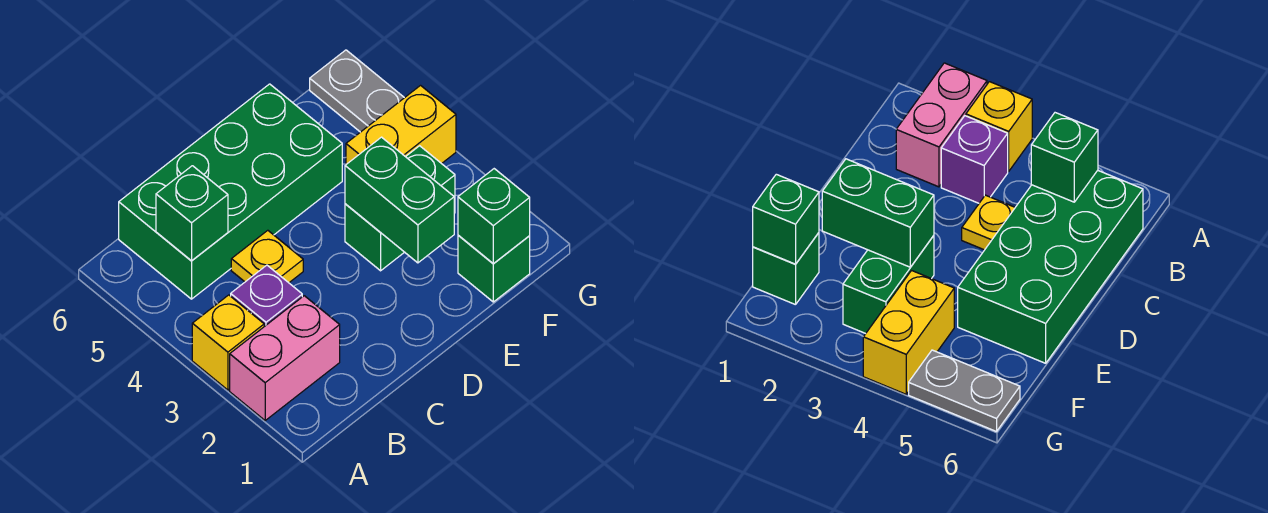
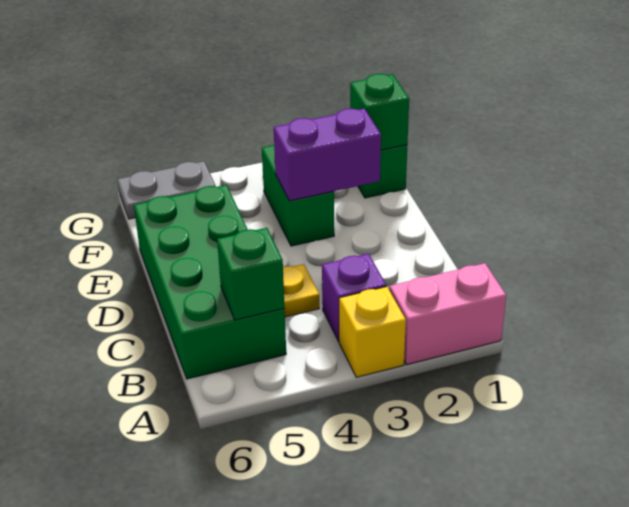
pink brick A2:B2 level 1 -> pink brick A1:A2 level 1
green brick E2:E3 level 2 -> purple brick E2:E3 level 2
yellow brick F4:G4 level 1 -> none

